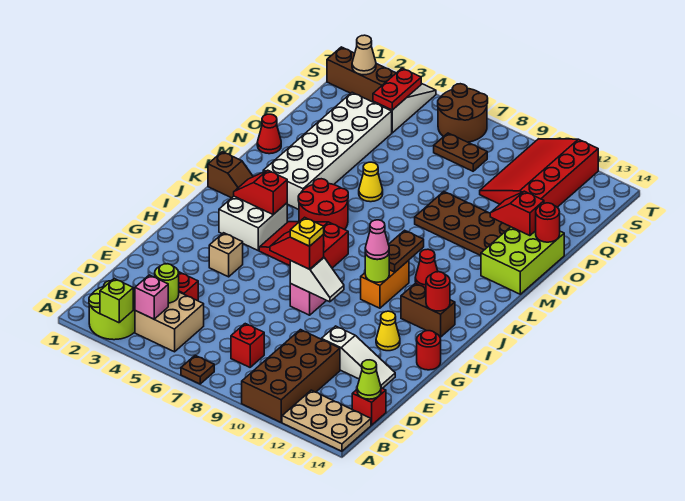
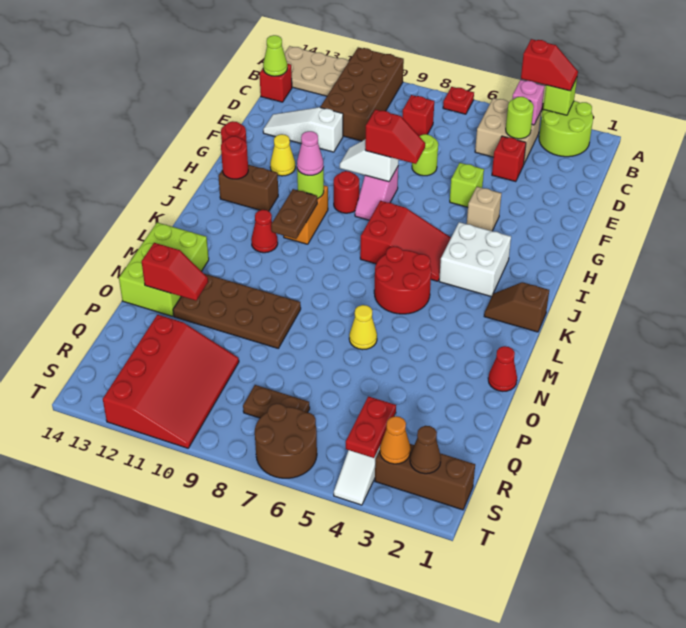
brown plate A7 level 1 -> red plate A7 level 1
none -> lime round brick E7 level 1
none -> lime brick F5 level 1
yellow plate G8 level 4 -> none
red slope J3:J4 level 2 top 4 -> red slope A3:A4 level 3 top 4
white brick L3:Q4 level 1 -> none
red round brick O14 level 2 -> red round brick H9 level 1
tan cone S2 level 2 -> brown cone S2 level 2
none -> orange cone S3 level 2

